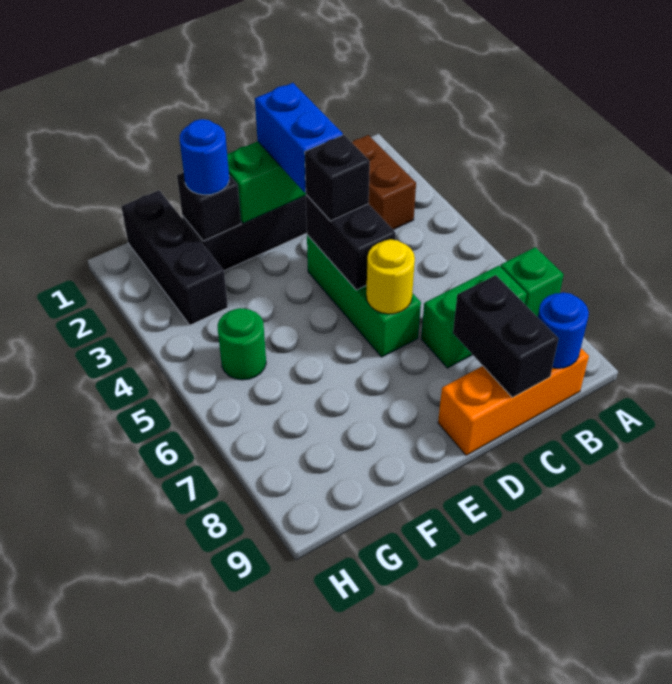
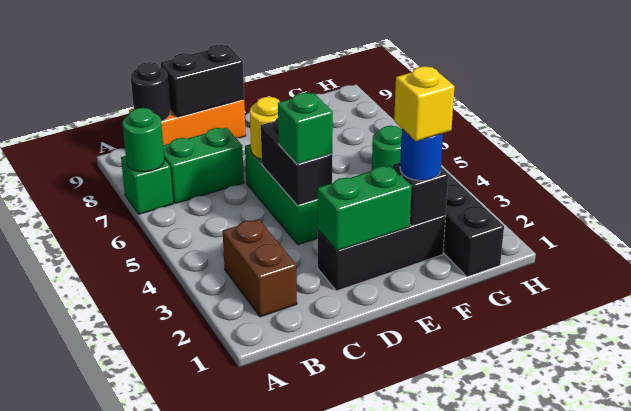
none -> green round brick A7 level 2
blue round brick B9 level 2 -> black round brick B9 level 2
black brick C8:C9 level 2 -> black brick C9:D9 level 2
blue brick D2:D3 level 3 -> none
black brick D4 level 3 -> green brick D4 level 3
none -> yellow brick F2 level 4

